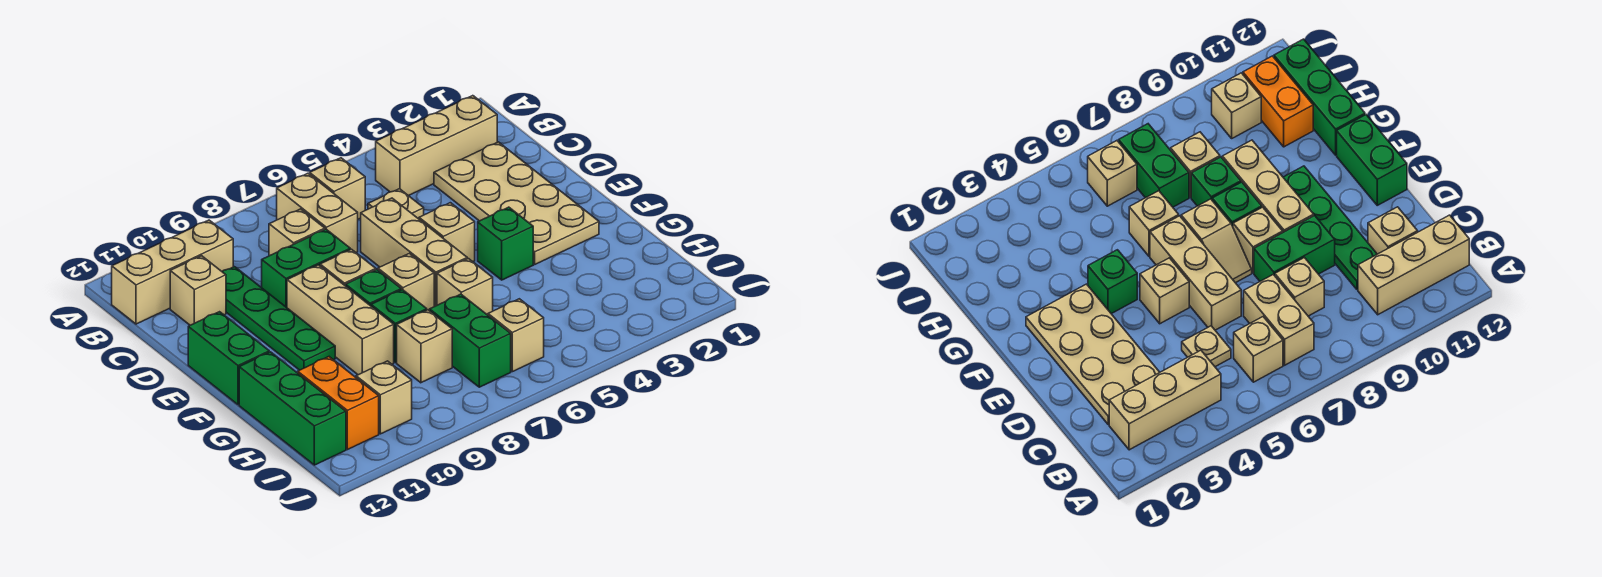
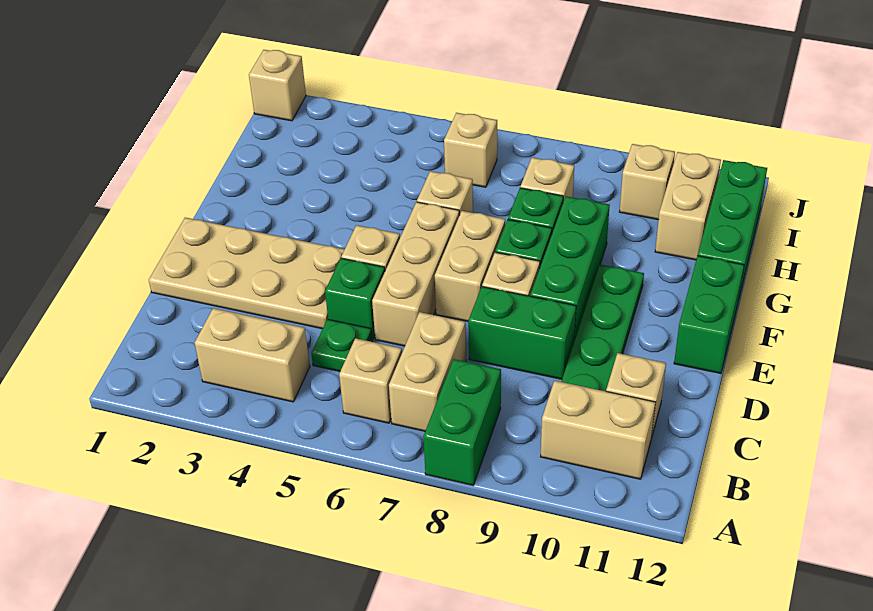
tan brick B2:B4 level 1 -> tan brick B3:B4 level 1
tan brick B10:B12 level 1 -> tan brick B10:B11 level 1
tan plate C2:F3 level 1 -> tan plate D1:E4 level 1
tan plate C5 level 1 -> green plate C5 level 1
tan brick C8 level 1 -> tan brick J1 level 1
tan slope E7:F7 level 1 top F -> tan brick E7:F7 level 1
tan brick E9:G9 level 1 -> green brick E9:G9 level 1
green brick F4 level 1 -> green brick D5 level 1
green brick H7:I7 level 1 -> green brick A8:B8 level 1
orange brick H11:I11 level 1 -> tan brick H11:I11 level 1

